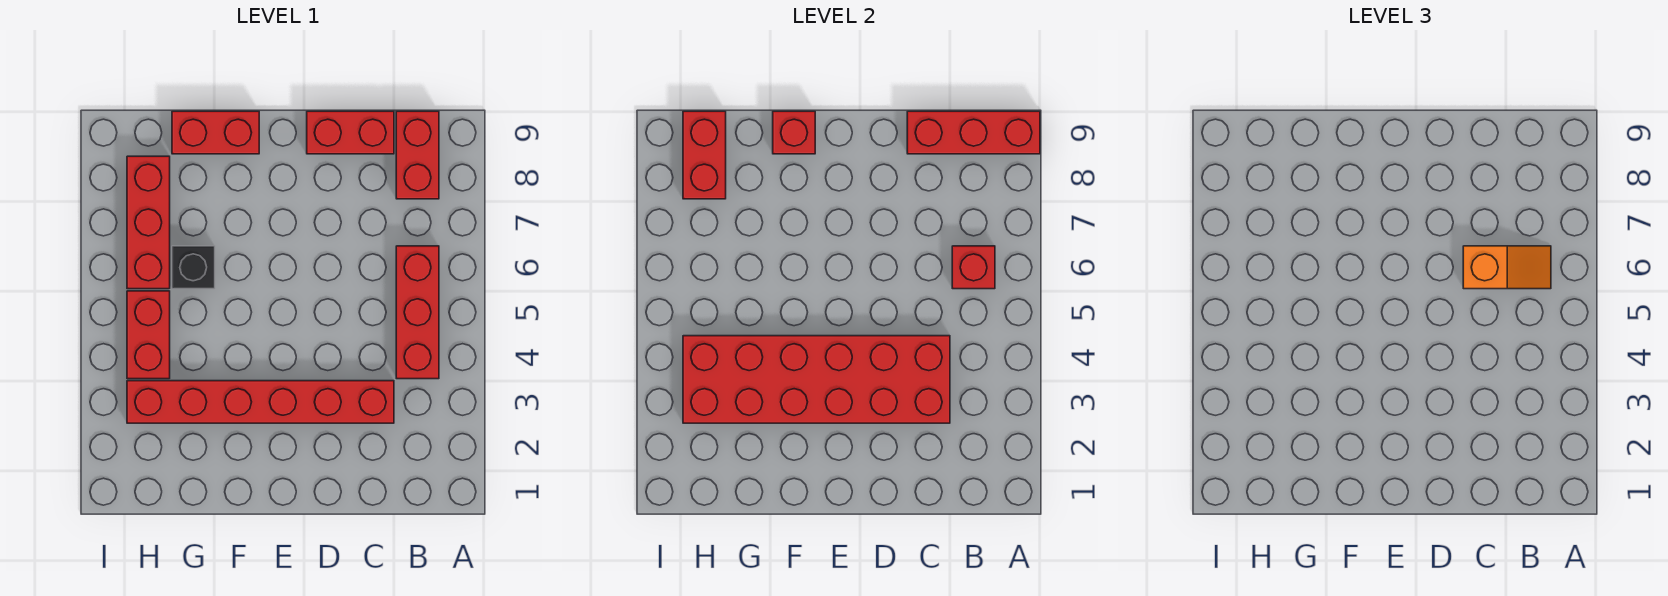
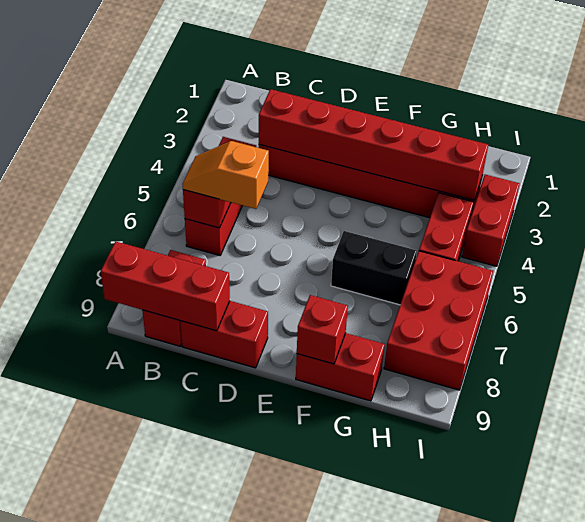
red brick C3:H4 level 2 -> red brick C3:H3 level 2
black brick G6 level 1 -> black brick F6:G6 level 1
red brick H6:H8 level 1 -> red brick H6:I8 level 1
red brick H8:H9 level 2 -> red brick I3:I4 level 1

